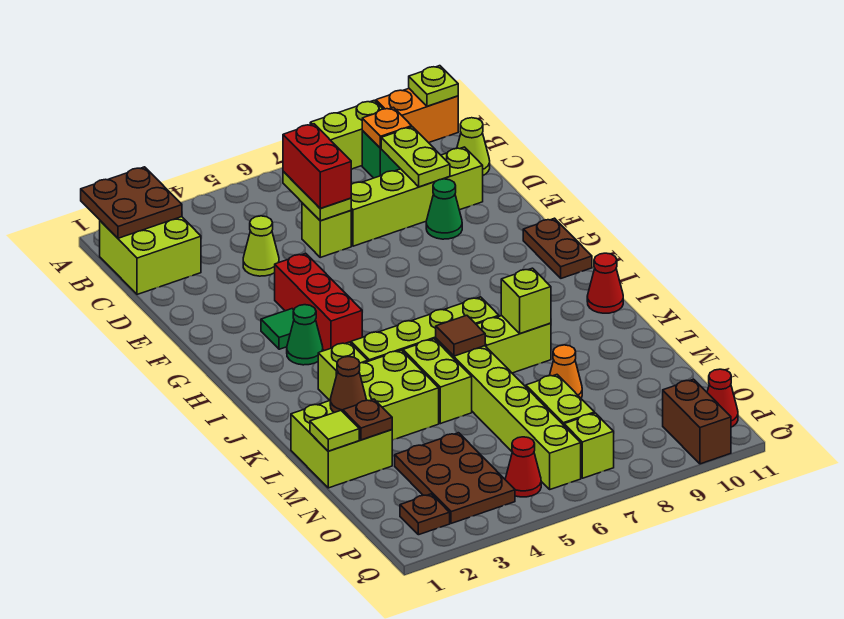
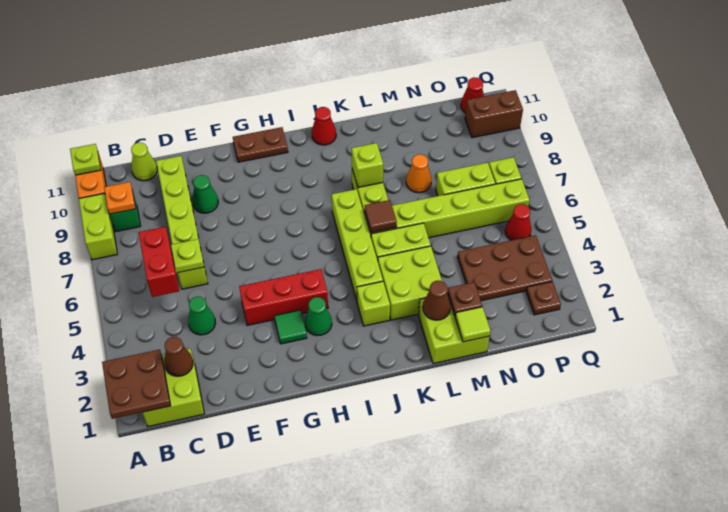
none -> brown cone C2 level 2
red brick C6:D6 level 3 -> red brick C5:C6 level 3
lime plate C9:D9 level 2 -> none
lime cone D4 level 1 -> green cone D4 level 1

